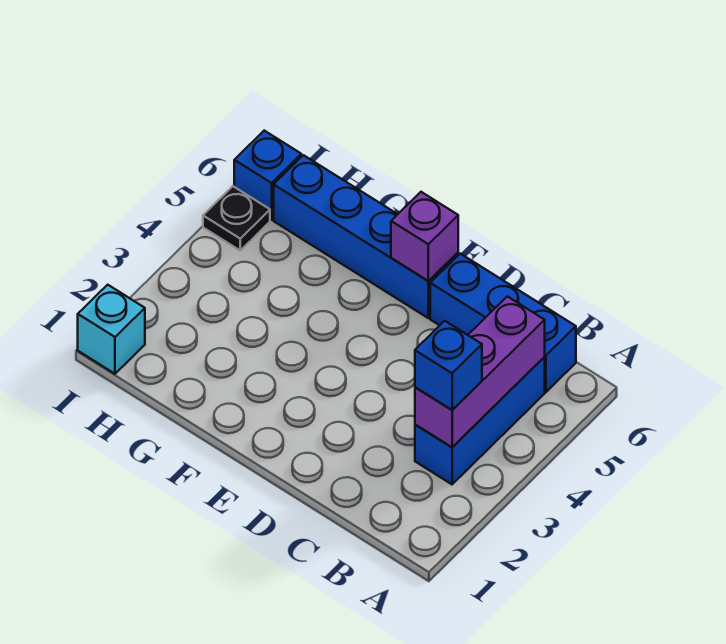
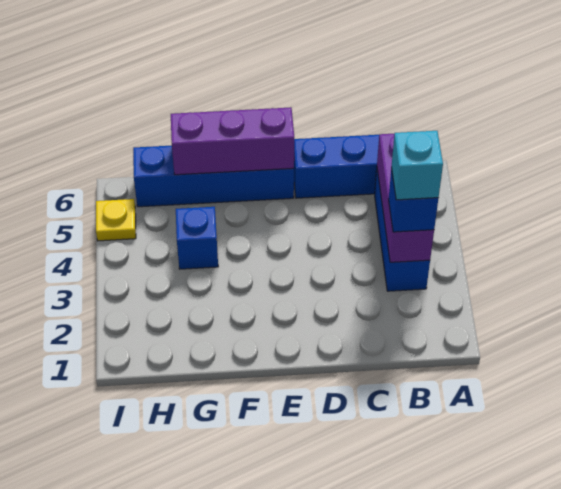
purple brick E6 level 2 -> purple brick E6:G6 level 2
cyan brick I1 level 1 -> cyan brick B3 level 4
black plate I5 level 1 -> yellow plate I5 level 1
blue brick I6 level 1 -> blue brick G4 level 1

